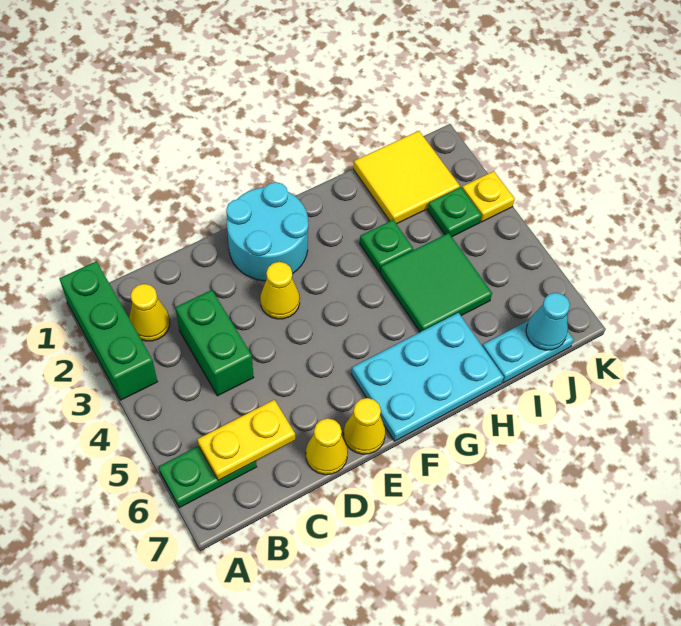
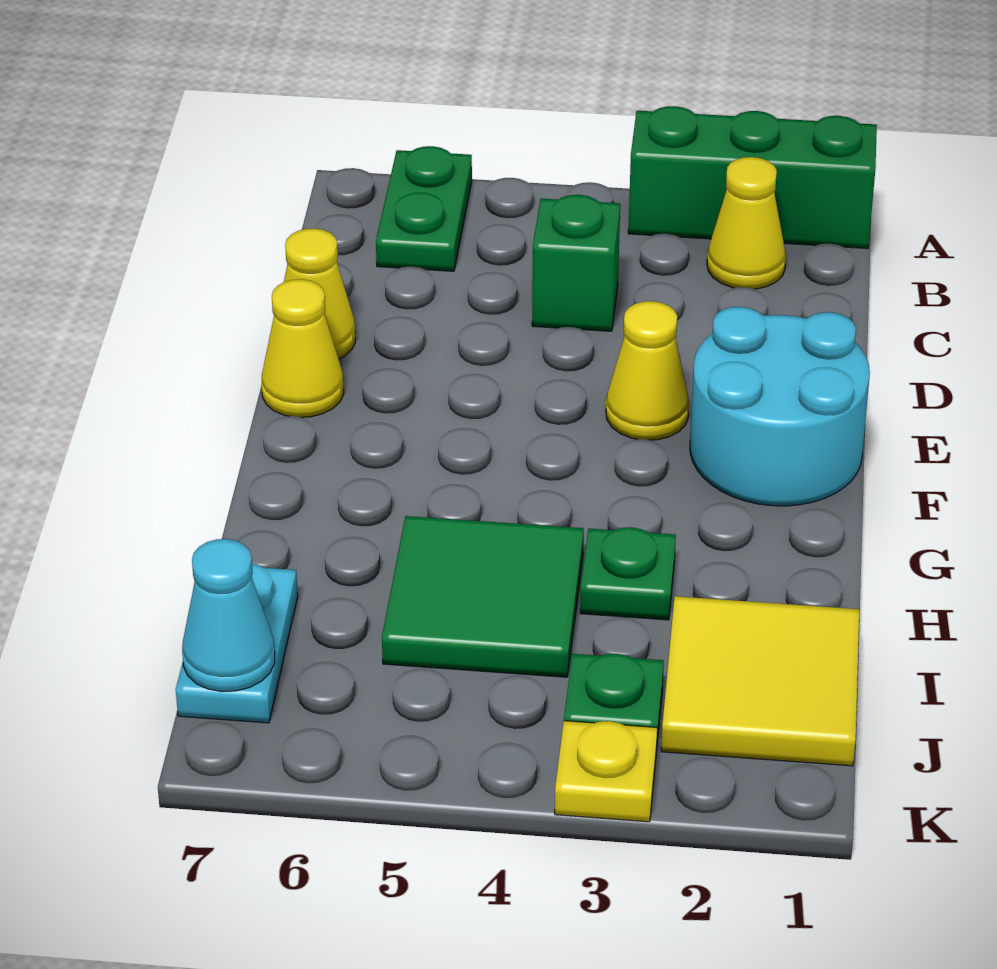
yellow plate B6:C6 level 2 -> none
green brick C3:C4 level 1 -> green brick C4 level 1
cyan plate F6:H7 level 1 -> none

